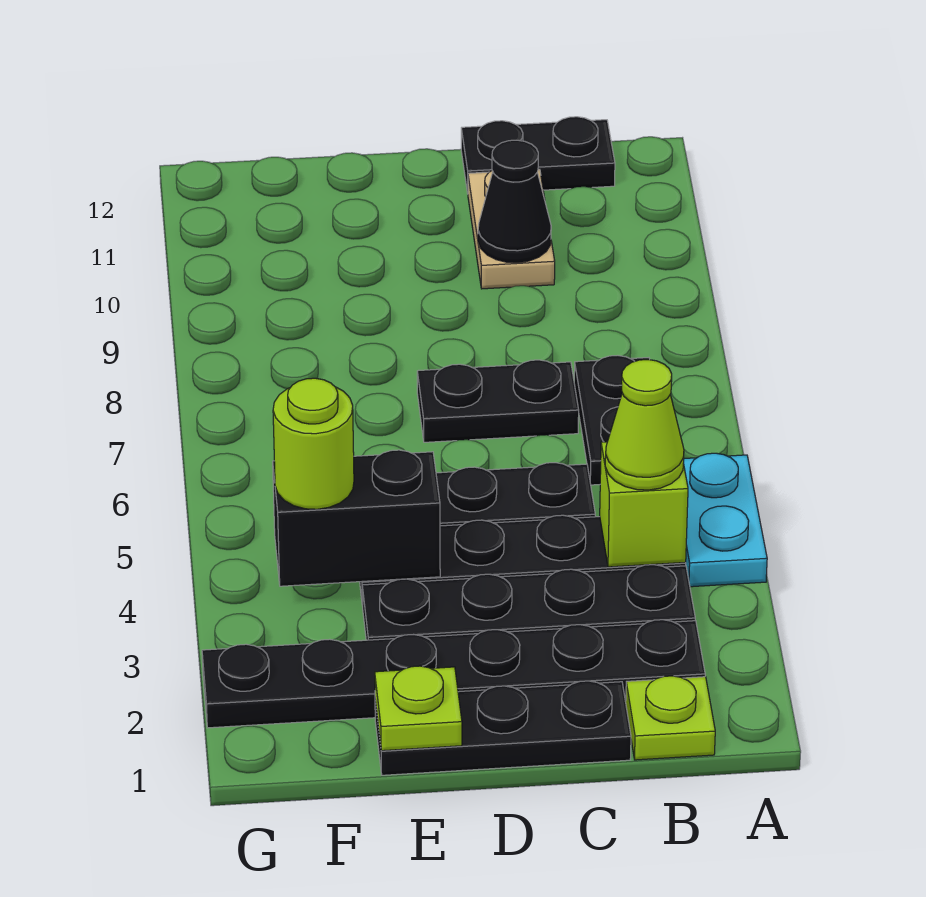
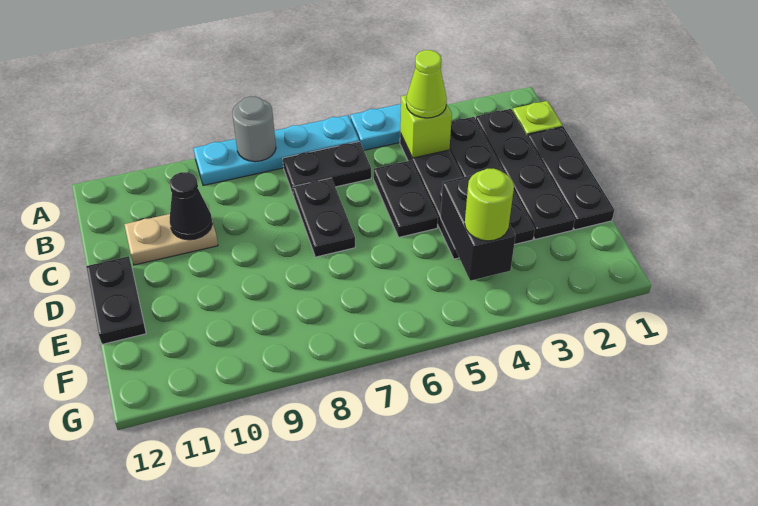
none -> cyan plate A6:A9 level 1
none -> grey round brick A8 level 2
black plate B2:G2 level 1 -> black plate B2:E2 level 1
black plate B12:C12 level 1 -> black plate D12:E12 level 1
lime plate E1 level 2 -> none

